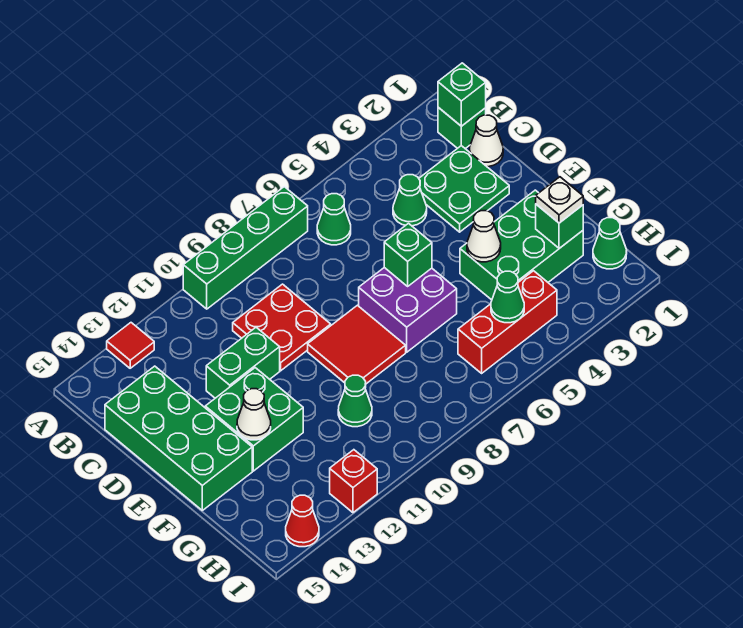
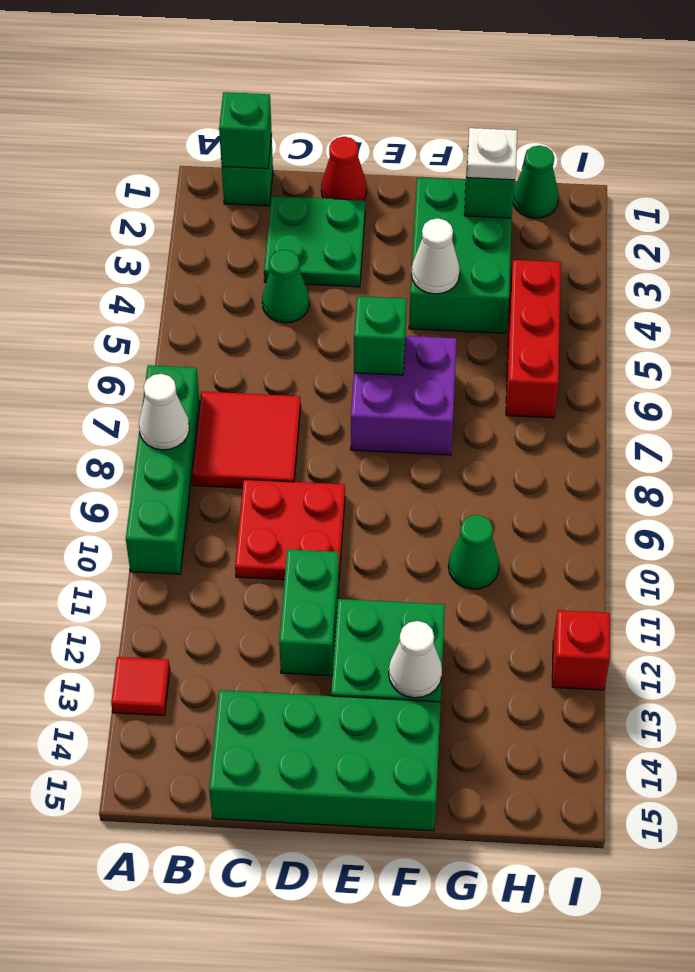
green cone B6 level 1 -> none
white cone C1 level 1 -> white cone A8 level 2
red tile E8:F9 level 1 -> red tile B7:C8 level 1
green cone H5 level 2 -> none
red cone I14 level 1 -> red cone D1 level 1

